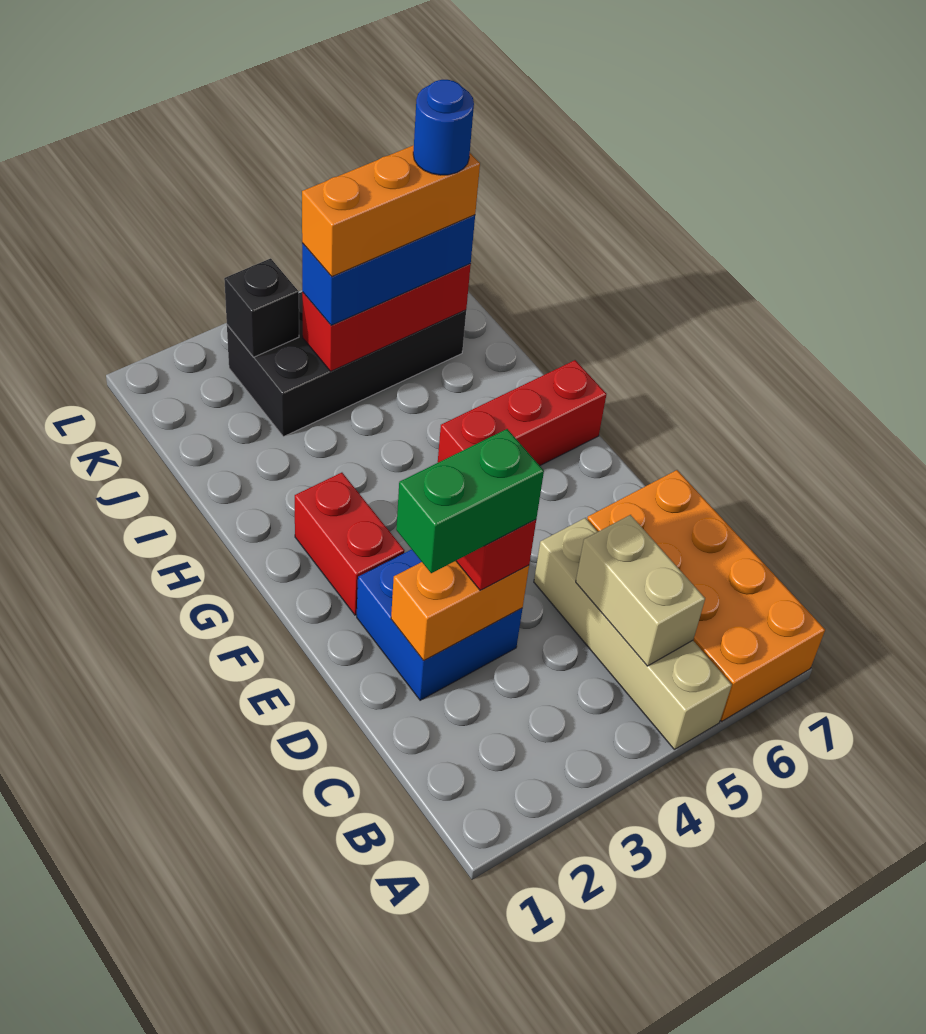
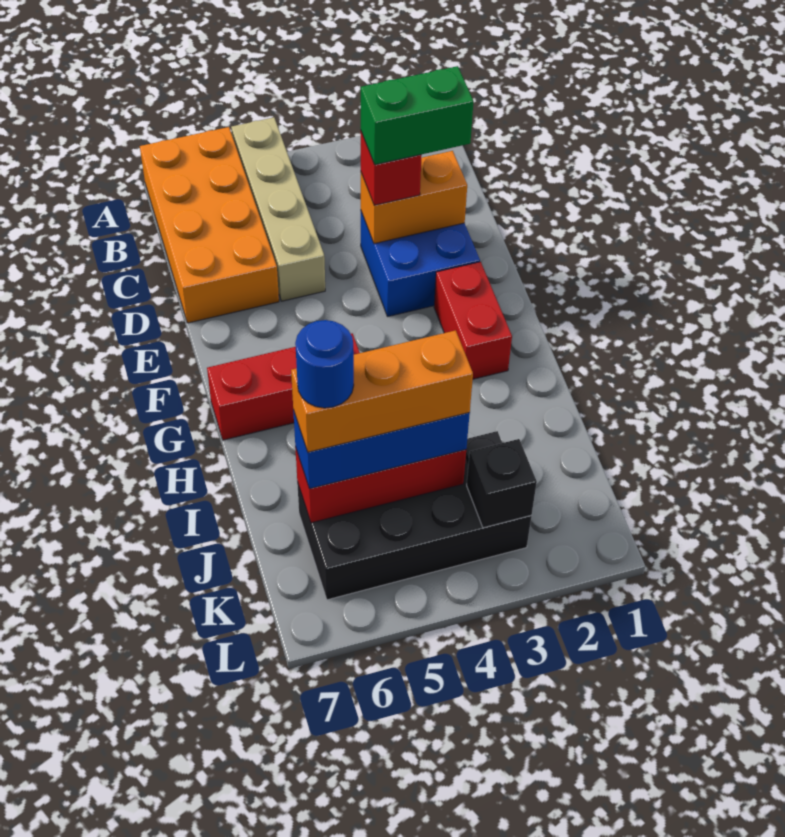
tan brick B5:C5 level 2 -> none

